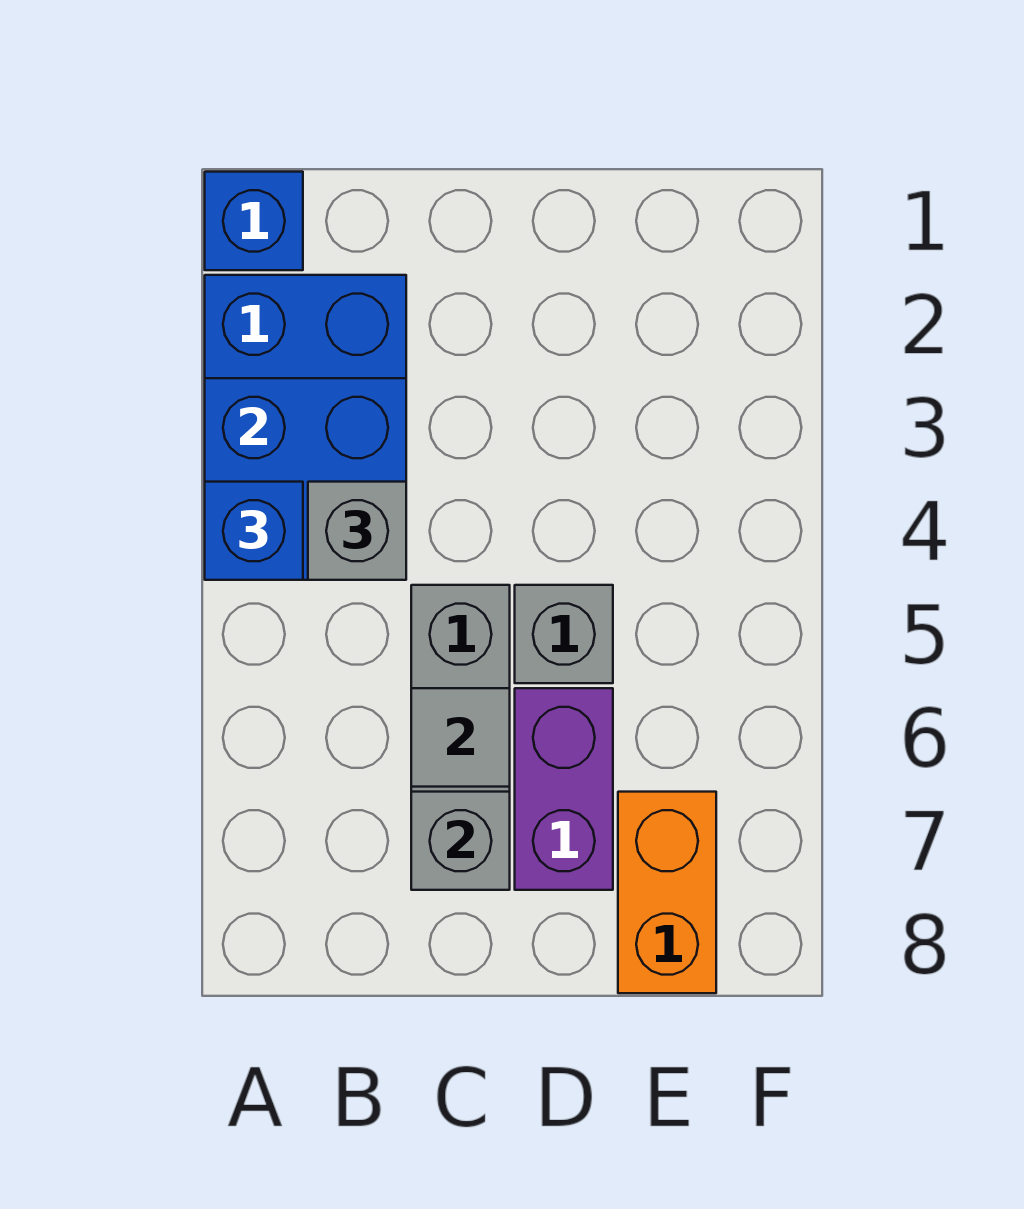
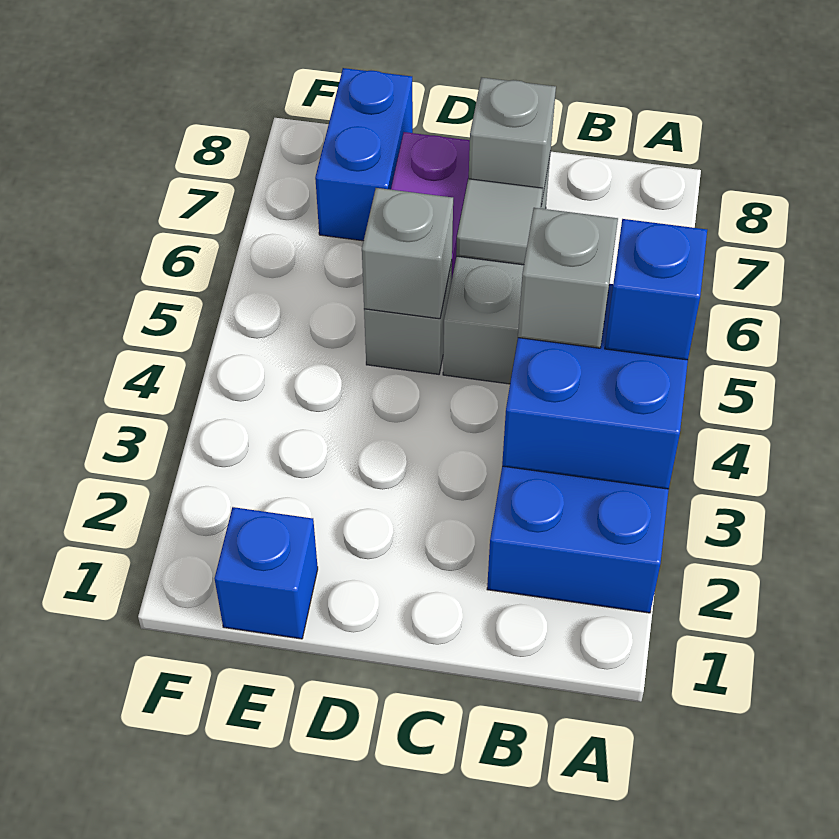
blue brick A1 level 1 -> blue brick E1 level 1
none -> grey brick D5 level 2
orange brick E7:E8 level 1 -> blue brick E7:E8 level 1

